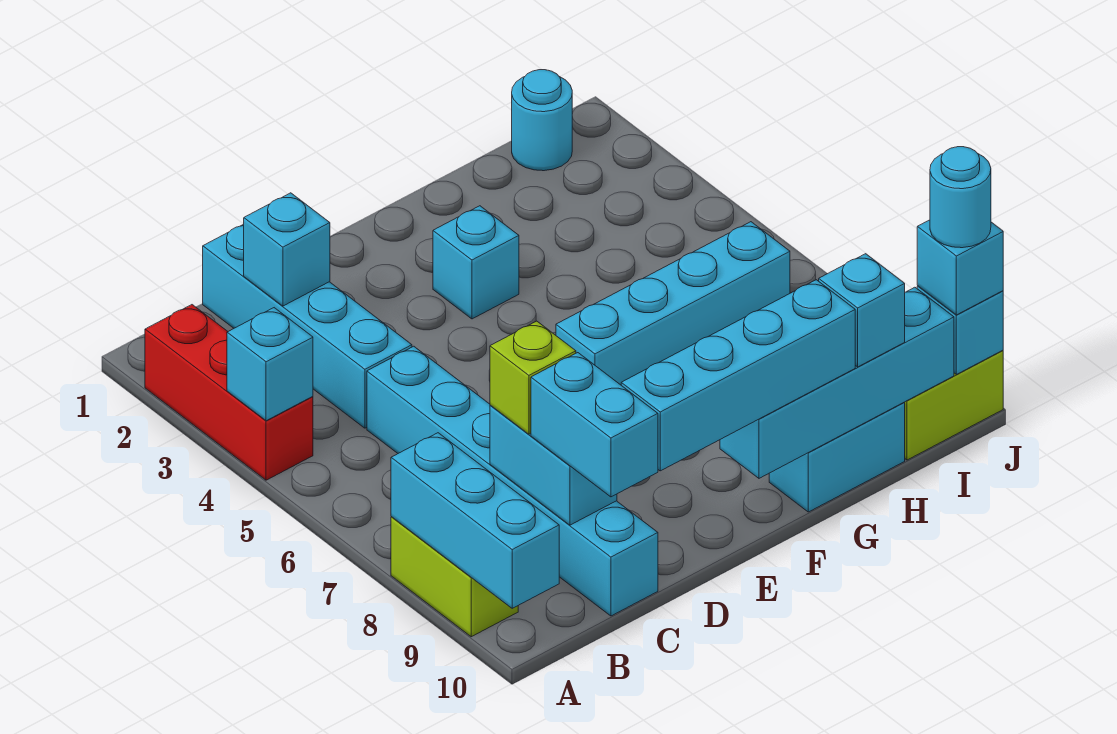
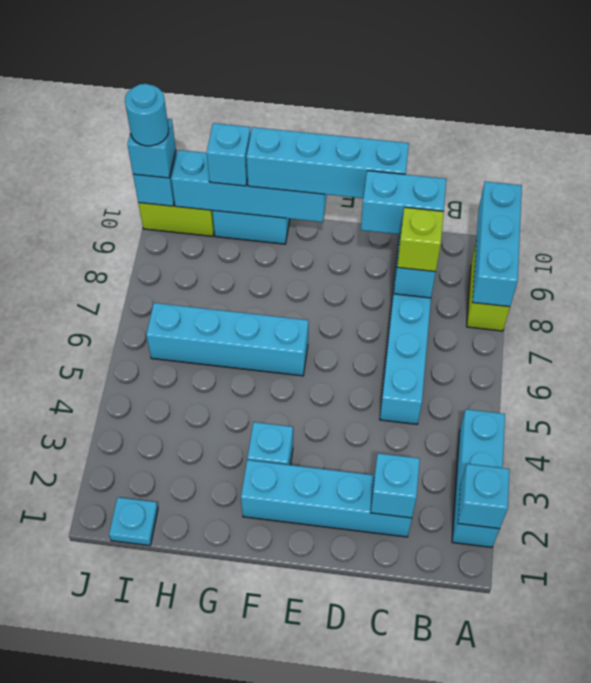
red brick A2:A4 level 1 -> cyan brick A2:A4 level 1
cyan brick A4 level 2 -> cyan brick A2 level 2
cyan brick C1:C4 level 1 -> cyan brick C2:F2 level 1
cyan brick C9:C10 level 3 -> cyan brick C9:D9 level 3
cyan round brick I1 level 1 -> cyan plate I1 level 1

